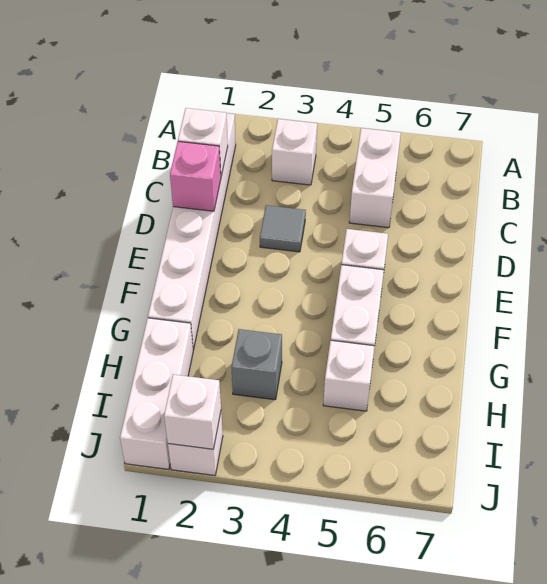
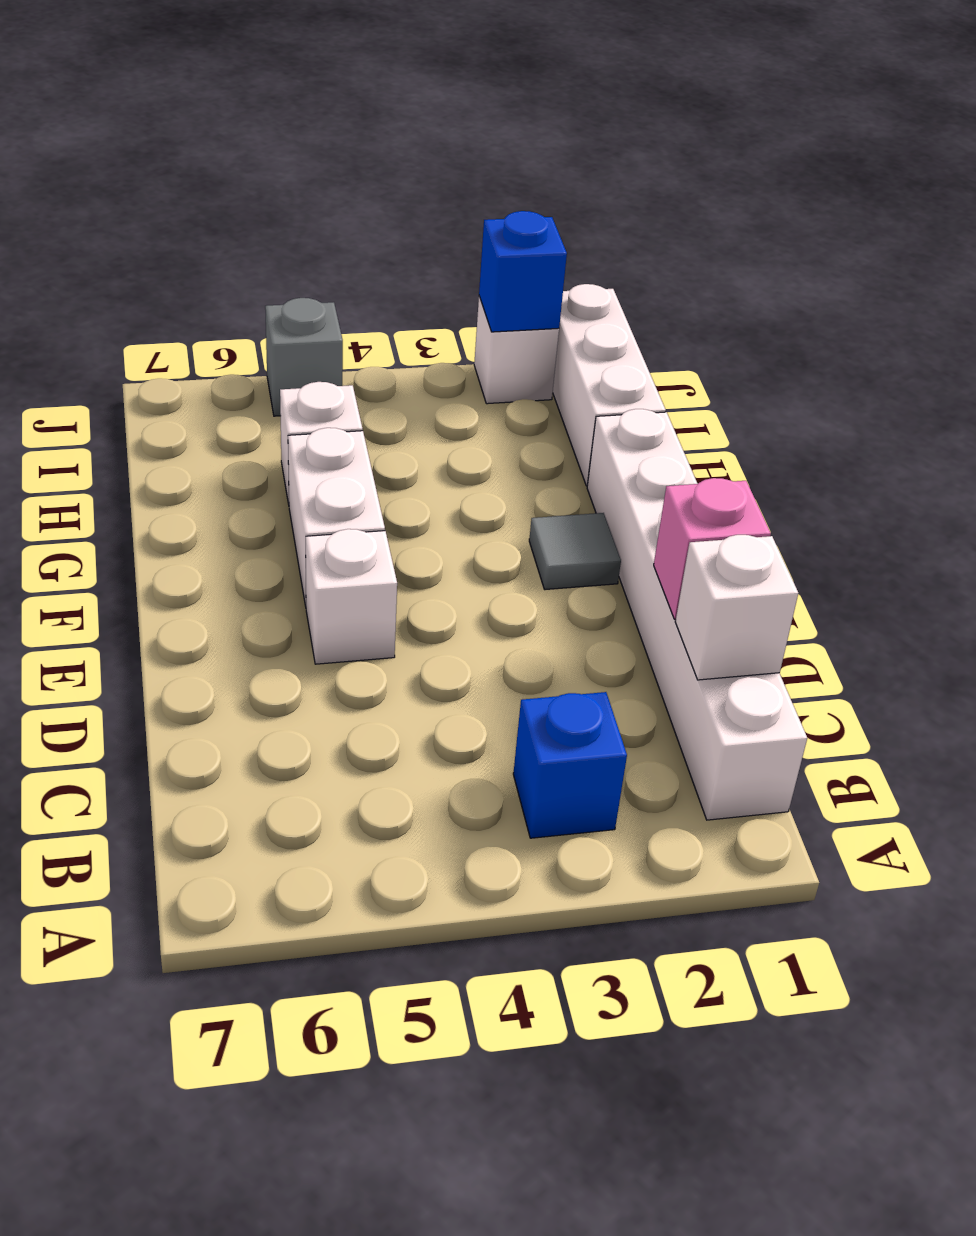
white brick B3 level 1 -> blue brick B3 level 1
white brick B5:C5 level 1 -> none
grey tile D3 level 1 -> grey tile F2 level 1
grey brick H3 level 1 -> grey brick J5 level 1
white brick J2 level 2 -> blue brick J2 level 2

